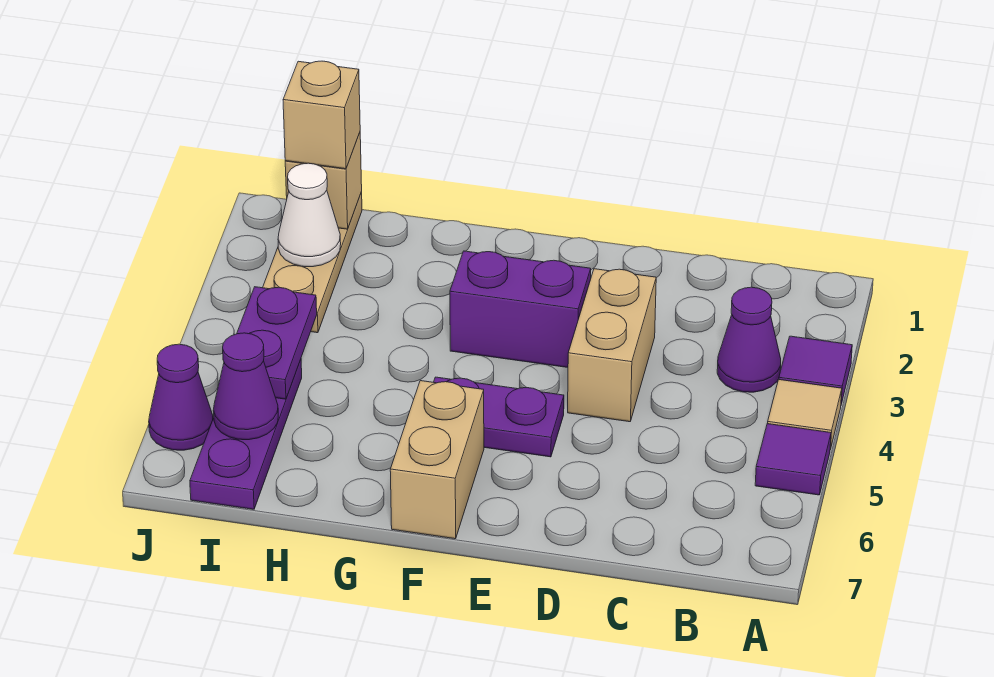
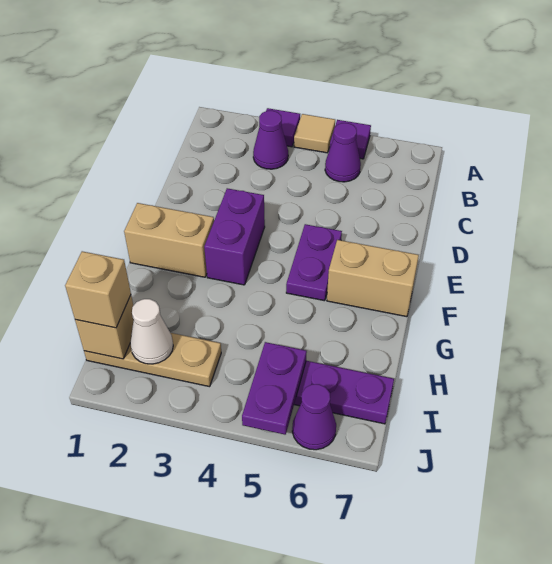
tan brick D3:D4 level 1 -> tan brick F1:F2 level 1
purple plate I4:I5 level 2 -> purple plate I5:J5 level 2
purple cone I6 level 2 -> purple cone B5 level 1

